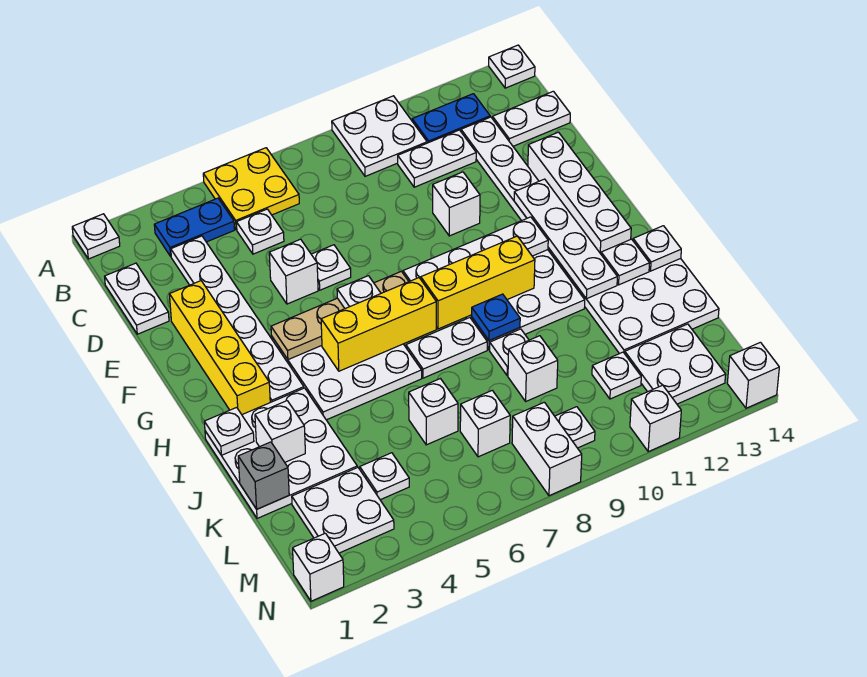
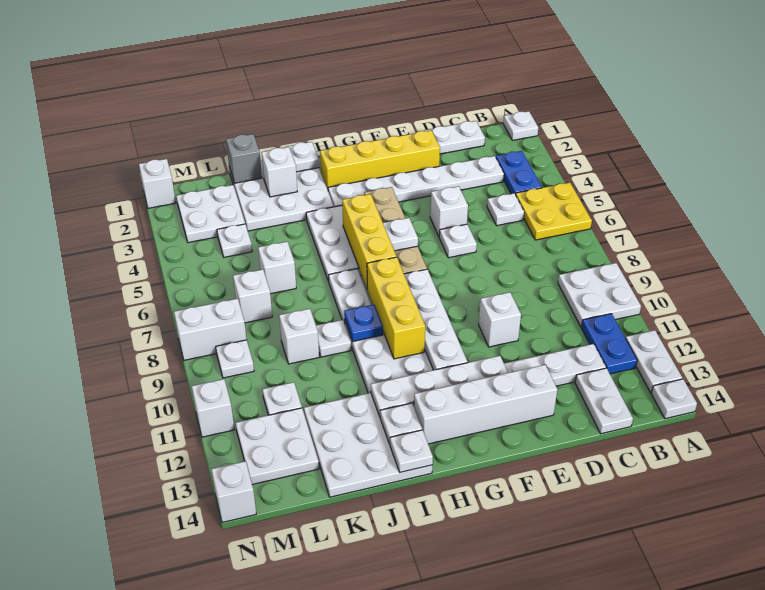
white plate C10:C11 level 1 -> white plate A12:A13 level 1

